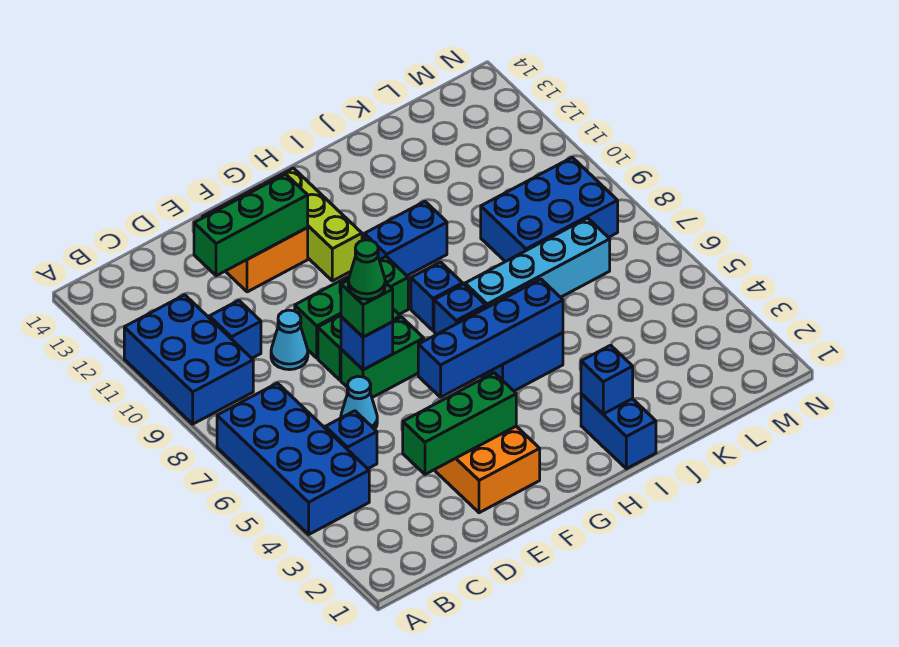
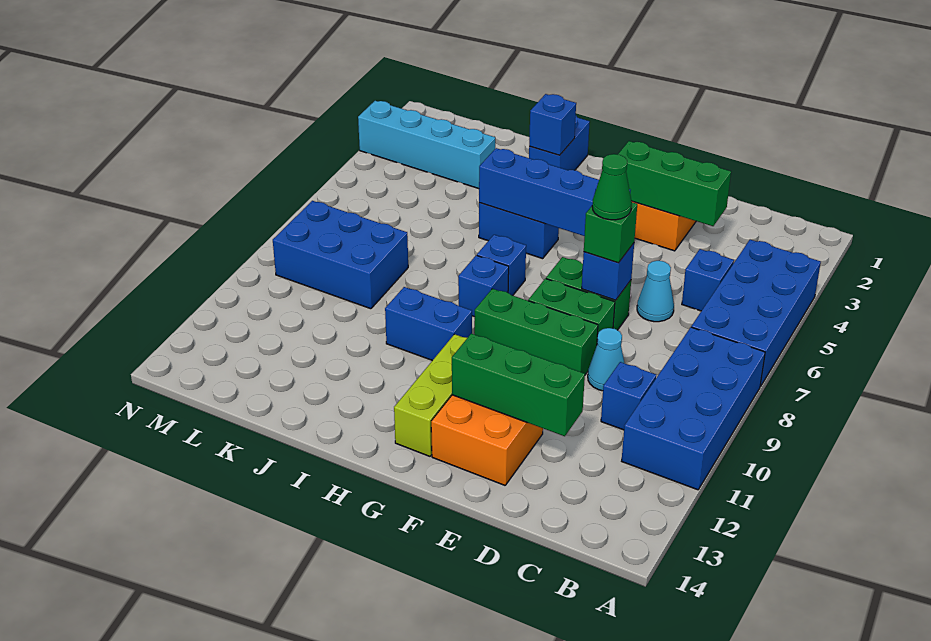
blue brick A9:B11 level 1 -> blue brick A8:B11 level 1
cyan brick I7:L7 level 1 -> cyan brick K3:N3 level 1

